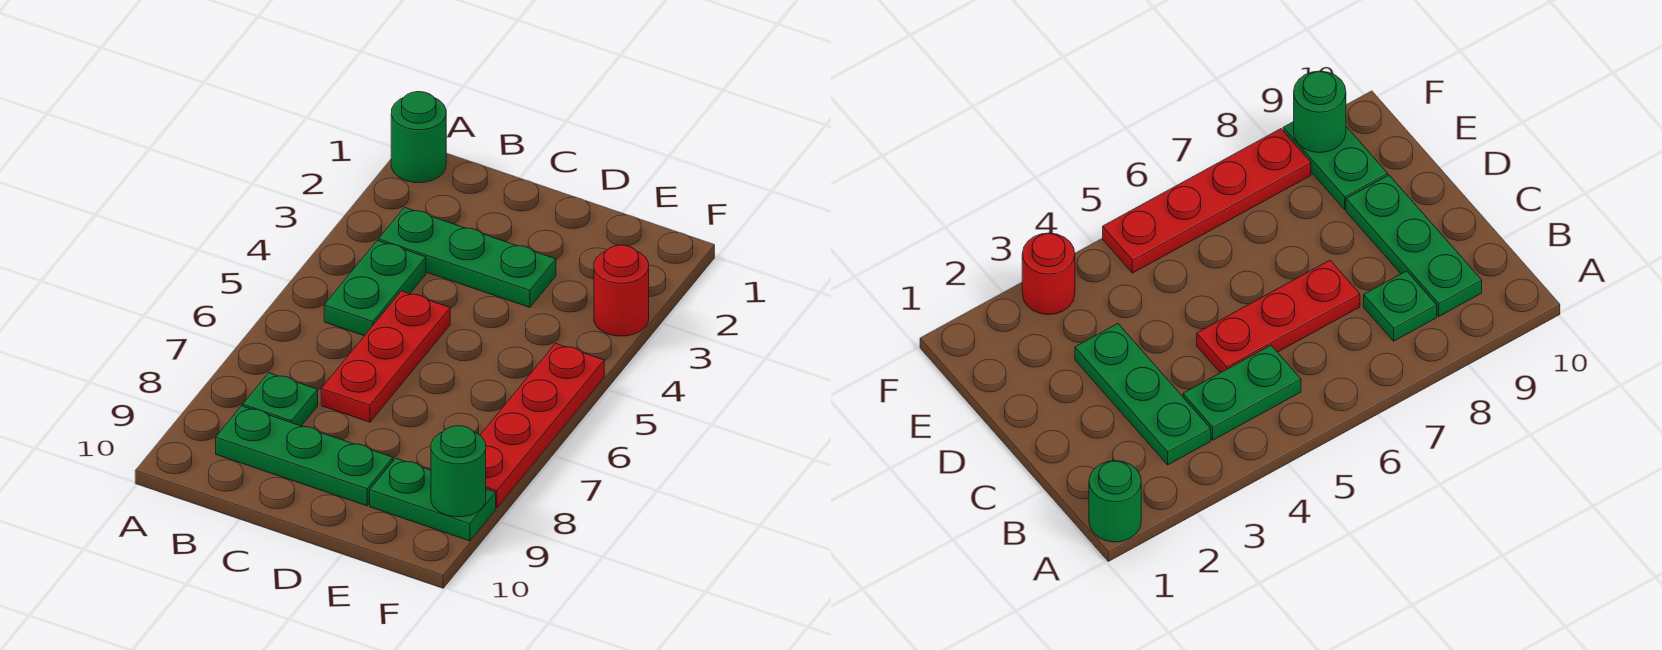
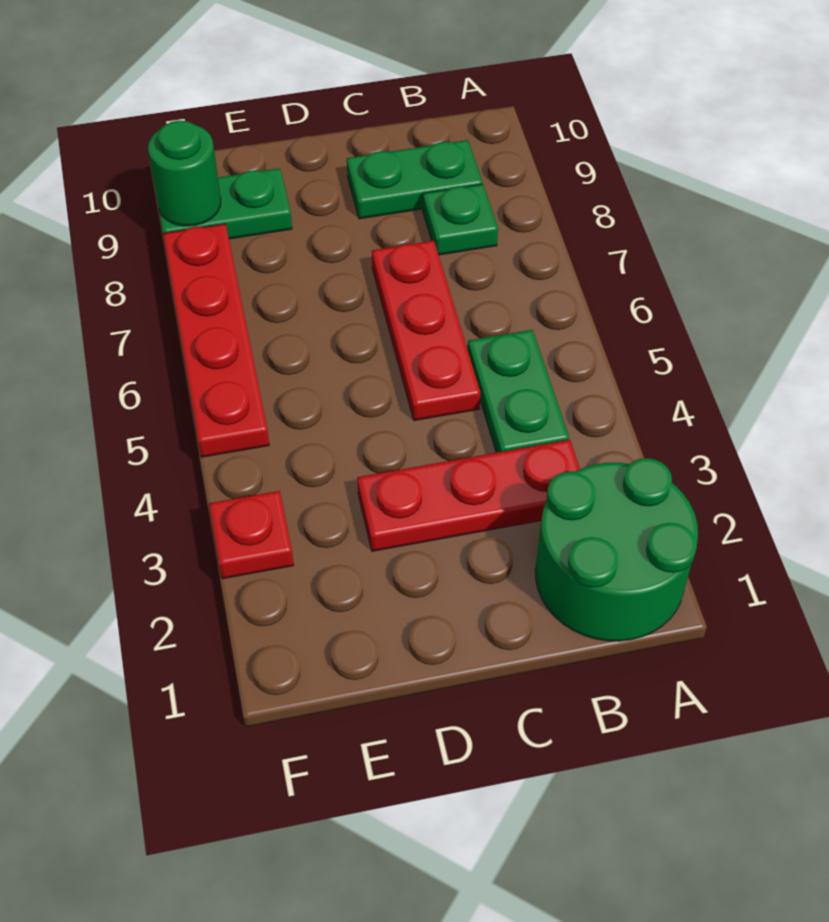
green round brick A1 level 1 -> green round brick A1:B2 level 1
green plate B3:D3 level 1 -> red plate B3:D3 level 1
green plate B9:D9 level 1 -> green plate B9:C9 level 1
red round brick F3 level 1 -> red plate F3 level 1

